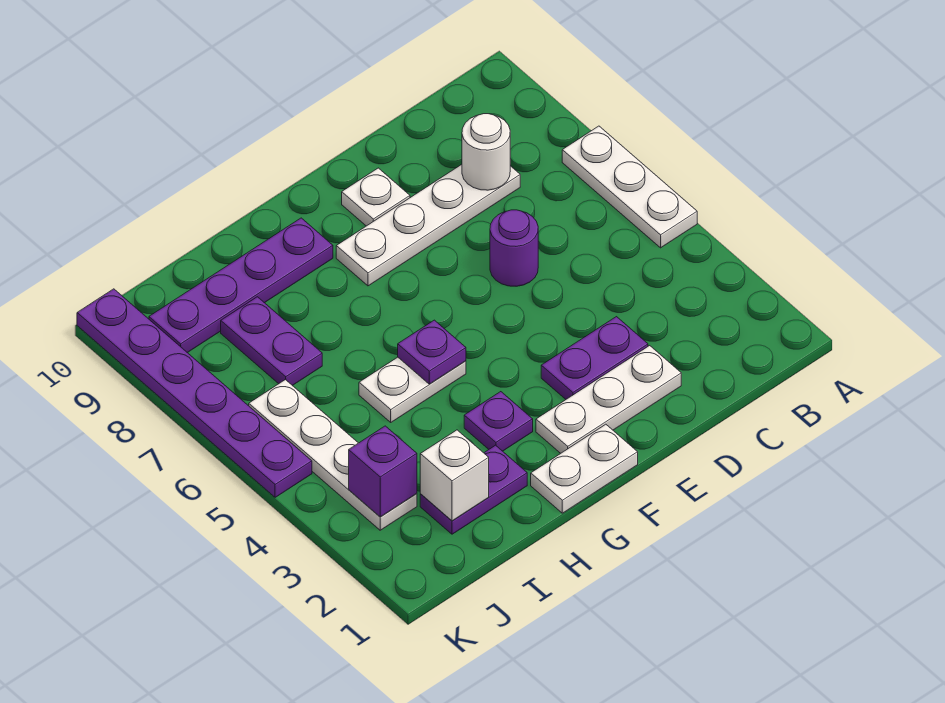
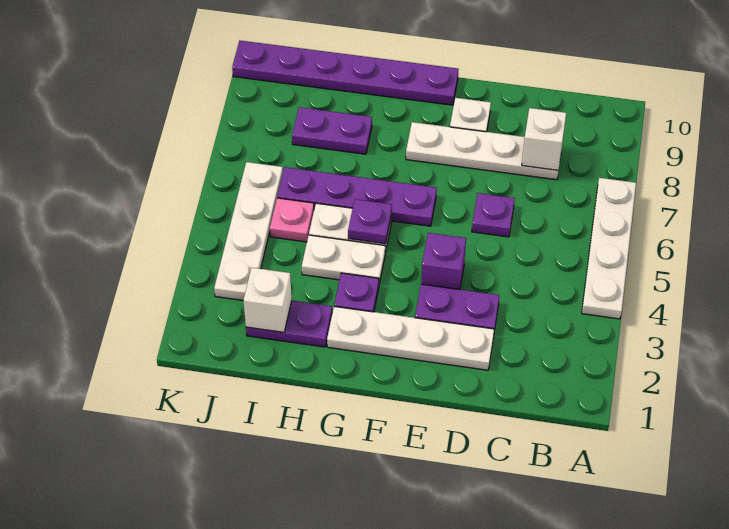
white plate A5:A7 level 1 -> white plate A4:A7 level 1
white round brick C8 level 2 -> white brick C8 level 2
white plate D2:F2 level 1 -> white plate D2:G2 level 1
purple round brick D6 level 1 -> purple plate D6 level 1
white plate F1:G1 level 1 -> white plate G4:H4 level 1
purple plate G9:J9 level 1 -> purple plate F6:I6 level 1
none -> pink plate I5 level 1
purple plate I7:I8 level 1 -> purple plate H8:I8 level 1
purple brick J3 level 2 -> purple brick E4 level 1
purple plate K5:K10 level 1 -> purple plate F10:K10 level 1

